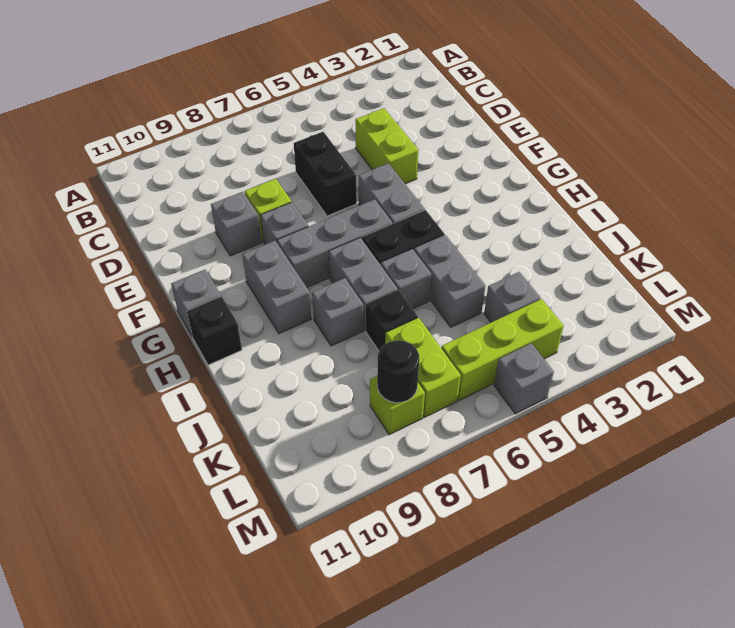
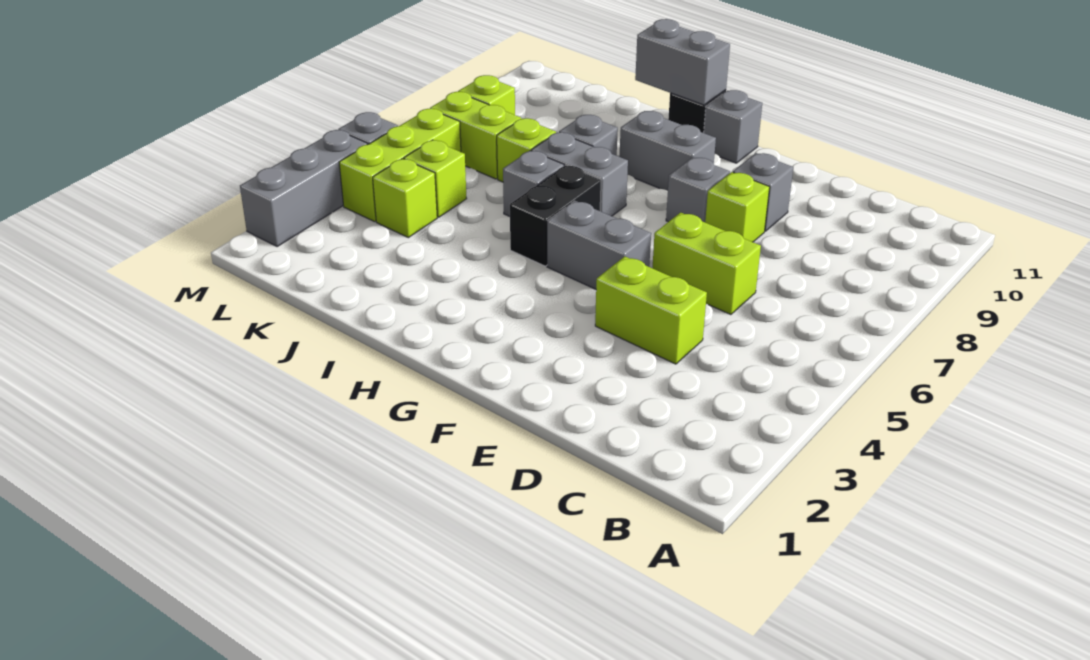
black brick D6:E6 level 1 -> lime brick D6:E6 level 1
grey brick G6:G8 level 1 -> grey brick M2:M4 level 1
grey brick I5:J5 level 1 -> grey brick H11:I11 level 2
black brick J7 level 1 -> lime brick J7 level 1
grey brick K4 level 1 -> lime brick K4 level 1
none -> lime brick K5 level 1
black round brick L8 level 2 -> none

